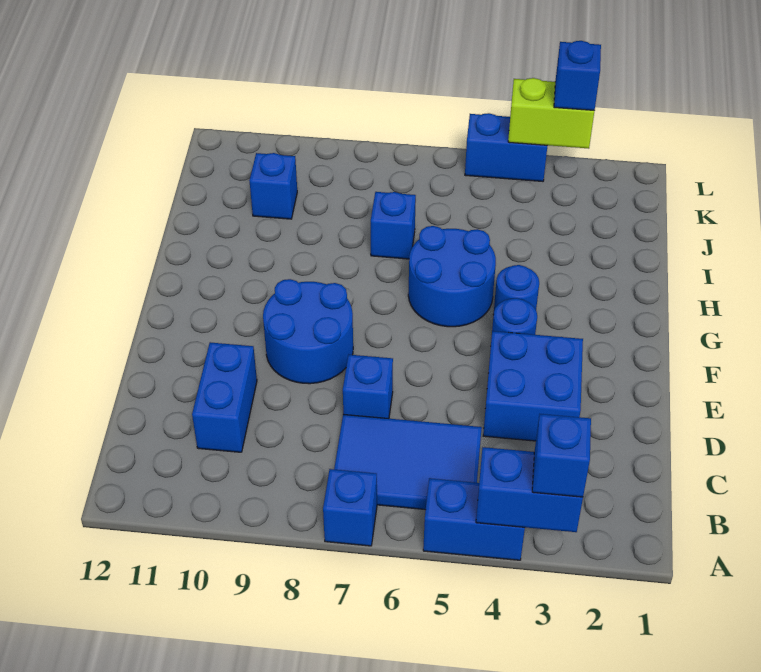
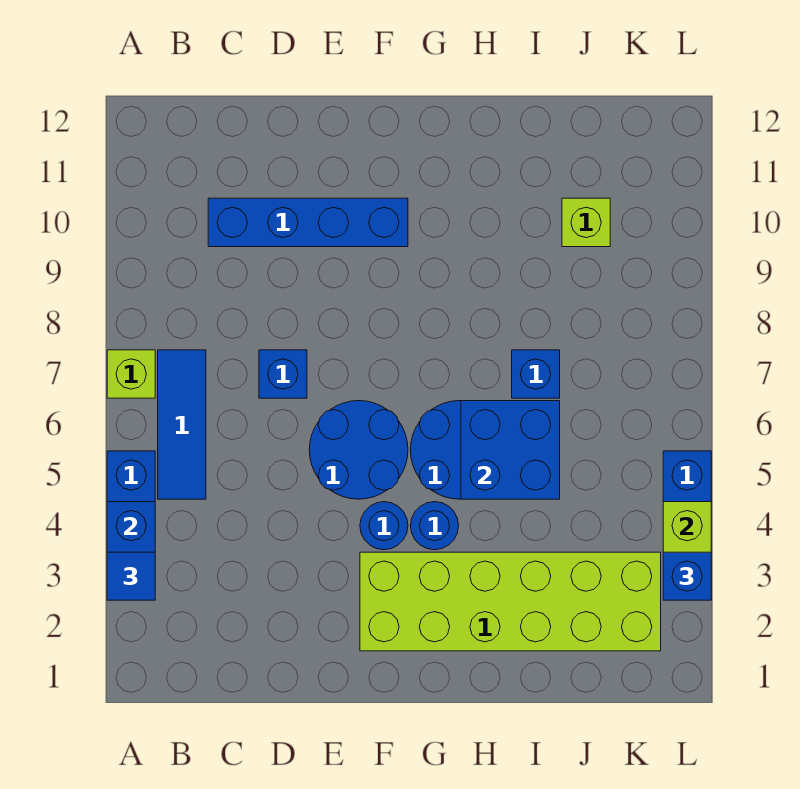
blue brick A3 level 3 -> blue tile A3 level 3
blue brick A7 level 1 -> lime brick A7 level 1
blue tile B5:C7 level 1 -> blue tile B5:B7 level 1
blue brick C10:D10 level 1 -> blue brick C10:F10 level 1
blue brick D3:E4 level 1 -> blue brick H5:I6 level 2
blue round brick E8:F9 level 1 -> blue round brick E5:F6 level 1
none -> lime brick F2:K3 level 1
blue brick J10 level 1 -> lime brick J10 level 1

